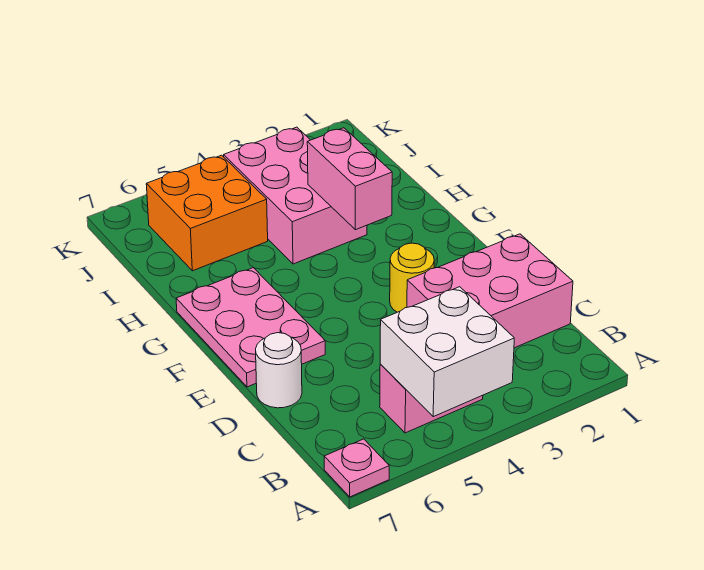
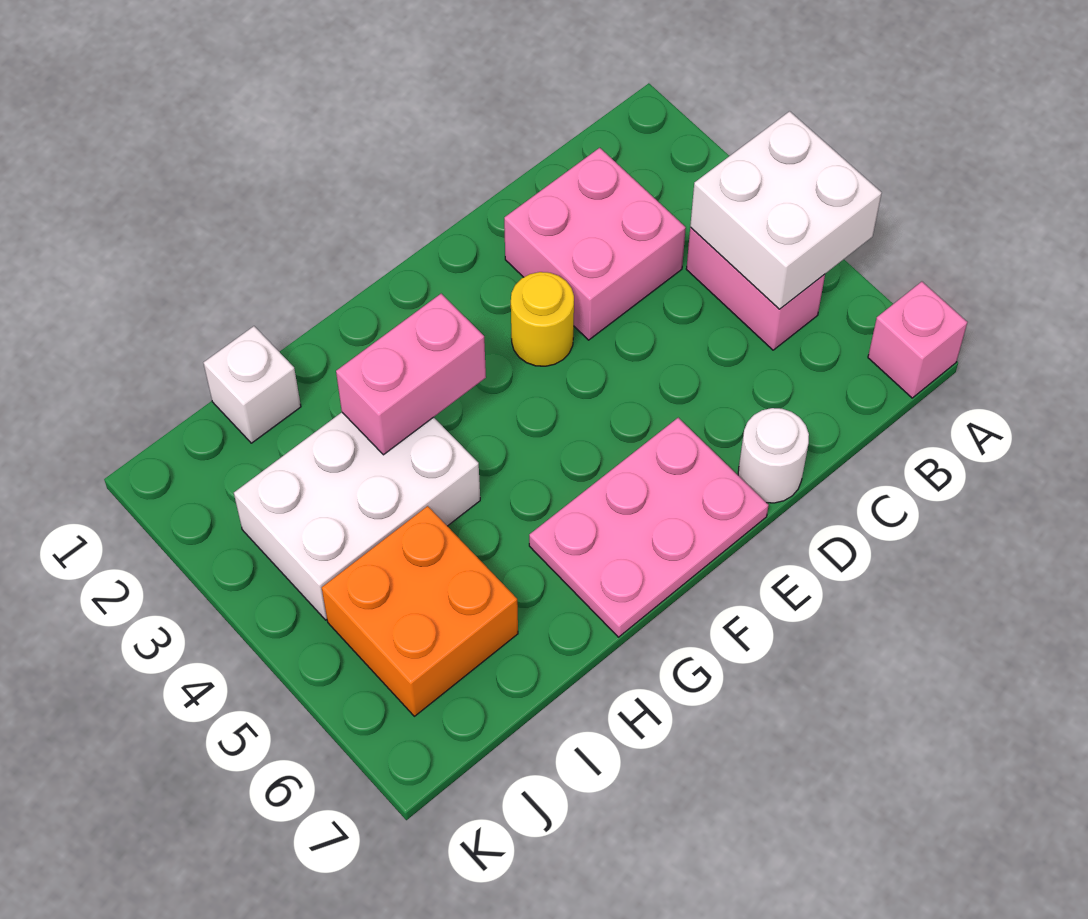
pink plate A7 level 1 -> pink brick A7 level 1
pink brick C1:D3 level 1 -> pink brick C2:D3 level 1
pink brick H3:J4 level 1 -> white brick H3:J4 level 1
none -> white brick I1 level 1

